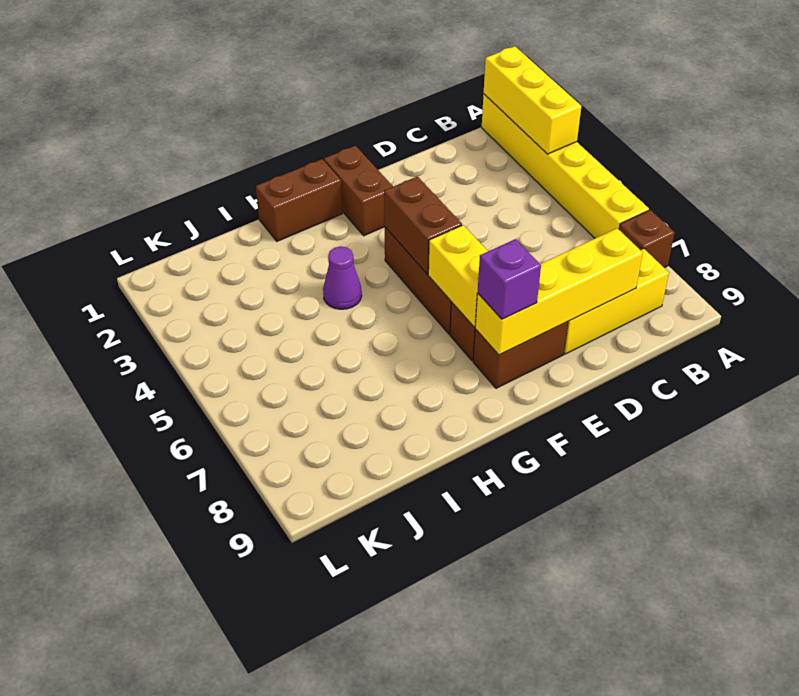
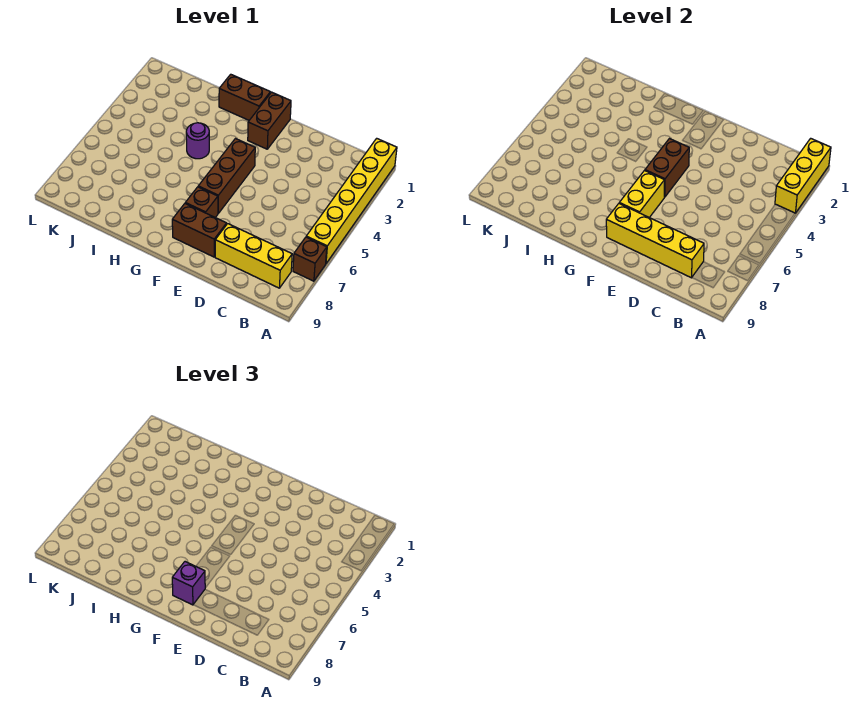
purple cone H4 level 1 -> purple round brick H4 level 1

